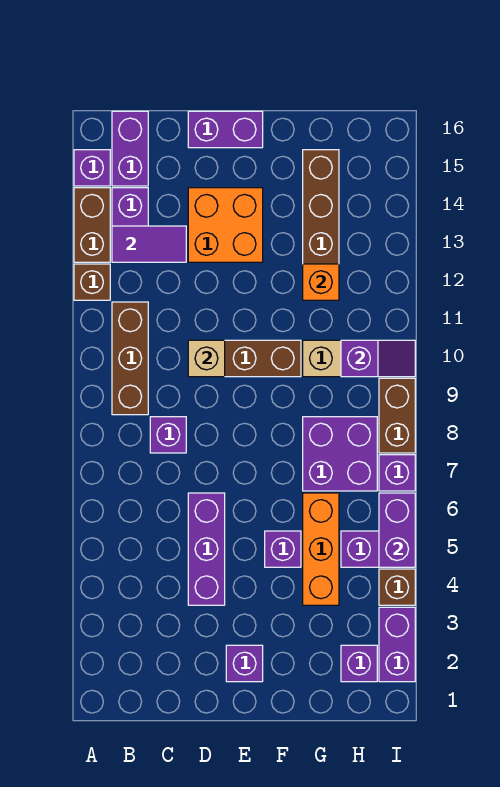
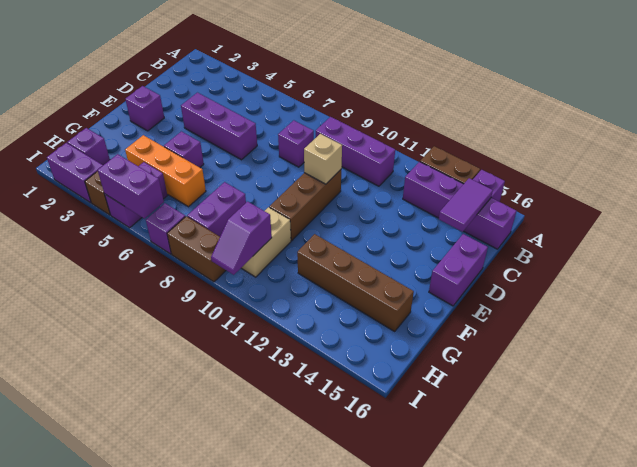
brown brick A12 level 1 -> none
brown brick B9:B11 level 1 -> purple brick B9:B11 level 1
purple tile B13:C13 level 2 -> purple tile B15:C15 level 2
orange brick D13:E14 level 1 -> none
purple brick G7:H8 level 1 -> purple brick G8:H8 level 1
orange brick G12 level 2 -> none

